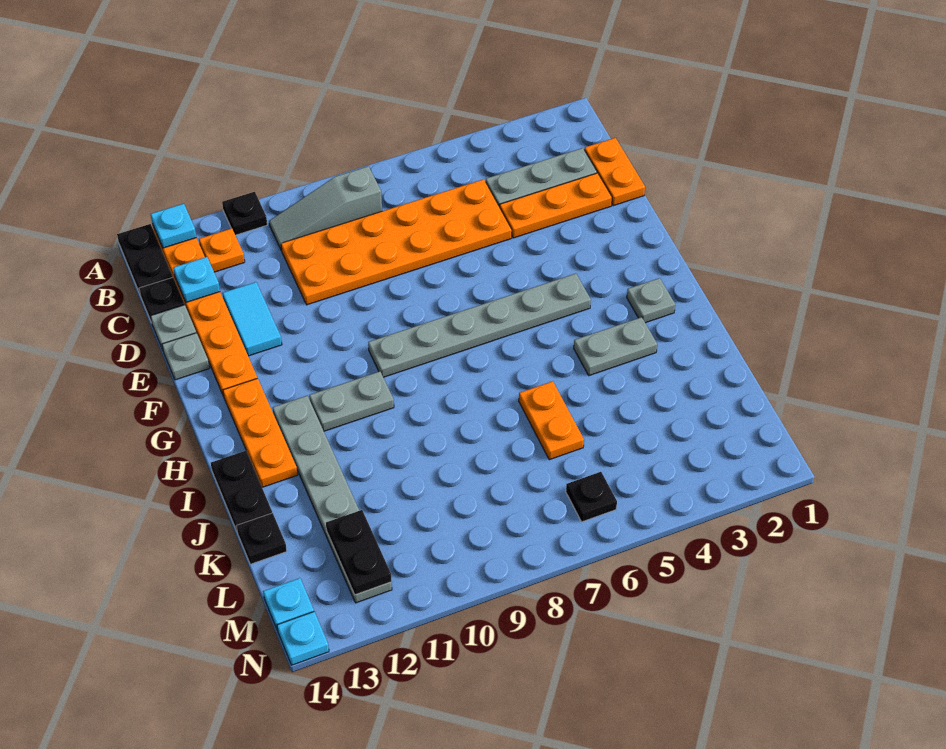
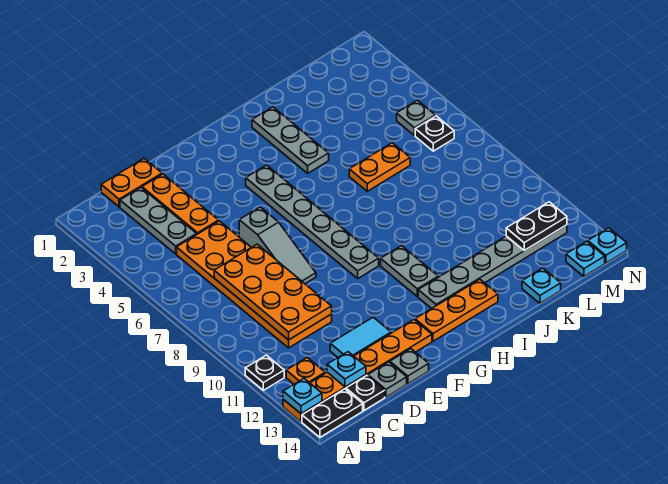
grey slope B8:B10 level 1 top 8 -> grey slope E6:E8 level 1 top 6
none -> orange plate C7:D10 level 2
grey plate H2 level 1 -> grey plate M5 level 1
grey plate I3:I4 level 1 -> grey plate I2:I4 level 1
black plate I14:J14 level 1 -> none
black plate K14 level 1 -> cyan plate K14 level 1

